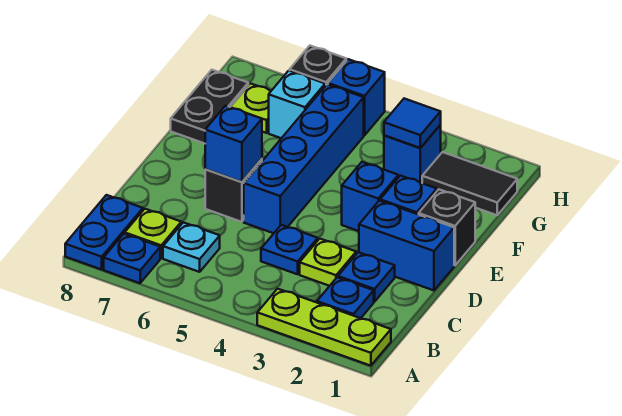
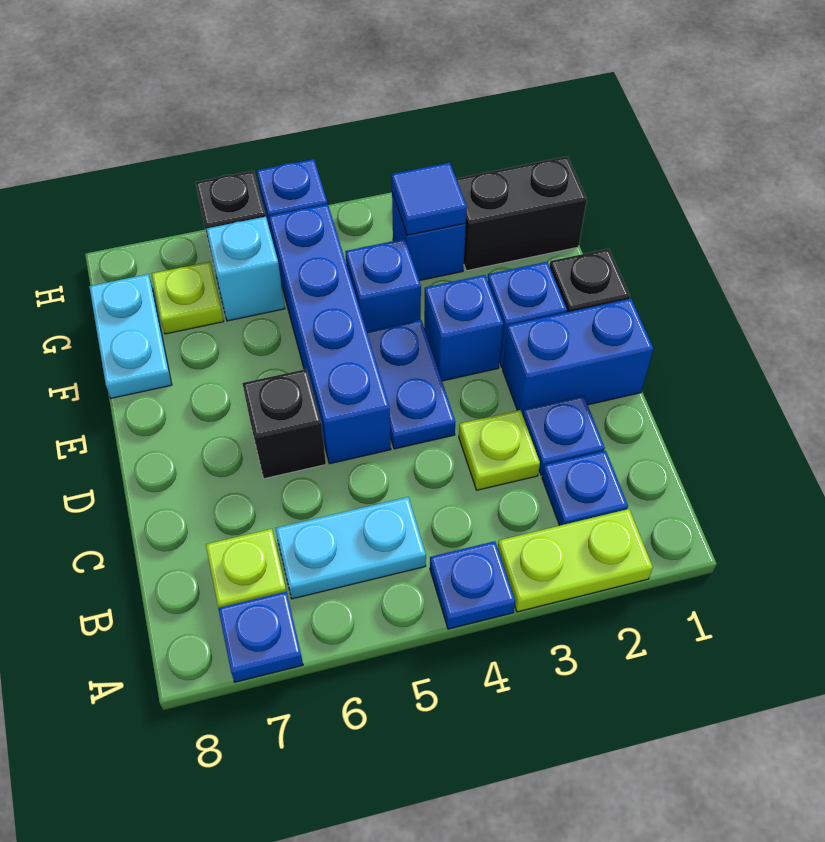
lime plate A1:A3 level 1 -> lime plate A2:A3 level 1
blue plate A8:B8 level 1 -> blue plate D4:E4 level 1
cyan plate B6 level 1 -> cyan plate B5:B6 level 1
blue plate C4 level 1 -> blue plate A4 level 1
blue brick D6 level 2 -> blue brick F4 level 1
black plate F8:G8 level 1 -> cyan plate F8:G8 level 1
black tile G1:G2 level 1 -> black brick G1:G2 level 1

